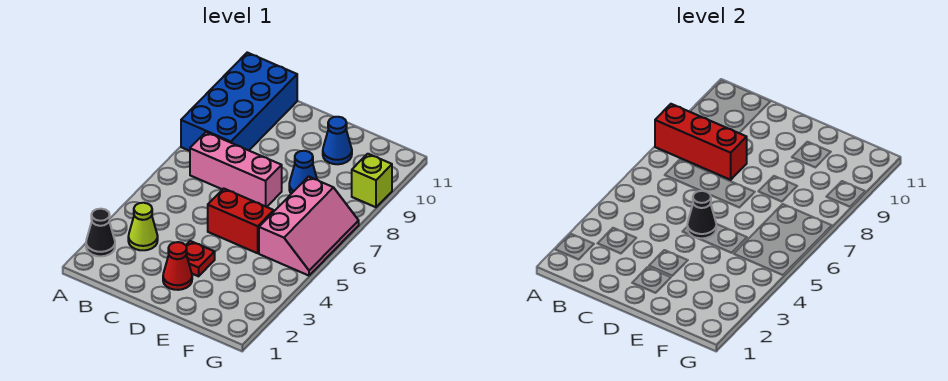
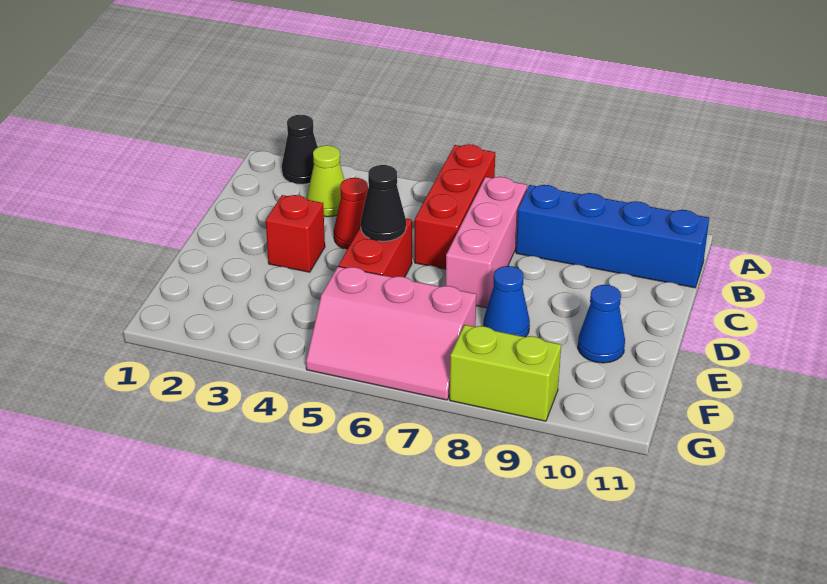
blue brick A8:B11 level 1 -> blue brick B8:B11 level 1
red brick A8:C8 level 2 -> red brick A6:C6 level 1
red cone D2 level 1 -> red cone C4 level 1
red plate D3 level 1 -> red brick D3 level 1
lime brick G9 level 1 -> lime brick G8:G9 level 1

